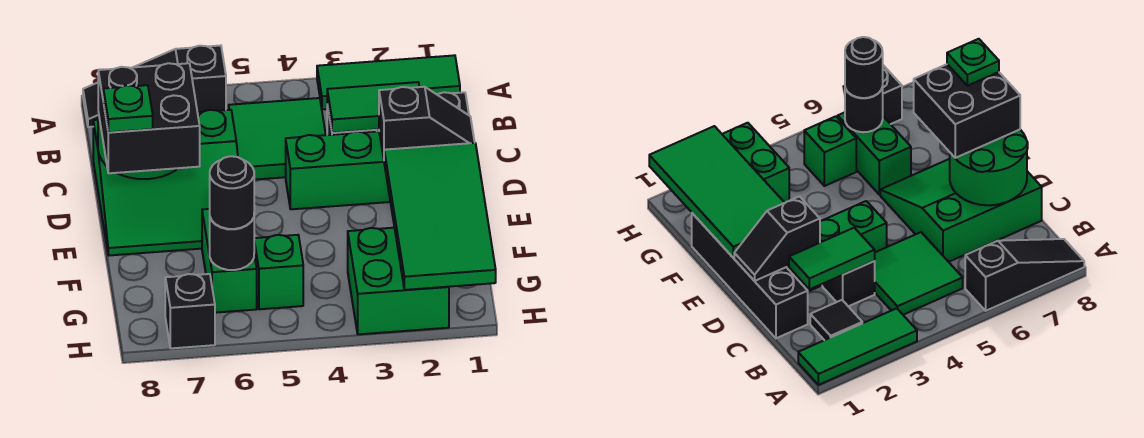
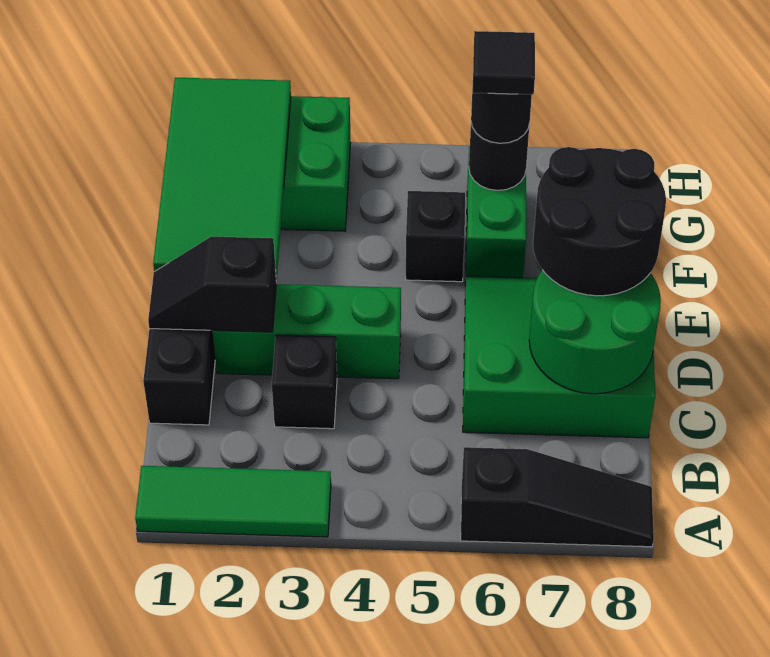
black tile B2 level 1 -> black tile G6 level 4
green tile B4:C5 level 1 -> none
green tile C2:C3 level 2 -> none
black brick D7:E8 level 3 -> black round brick D7:E8 level 3
green plate E8 level 4 -> none
green brick G5 level 1 -> none
black brick H7 level 1 -> black brick F5 level 1

